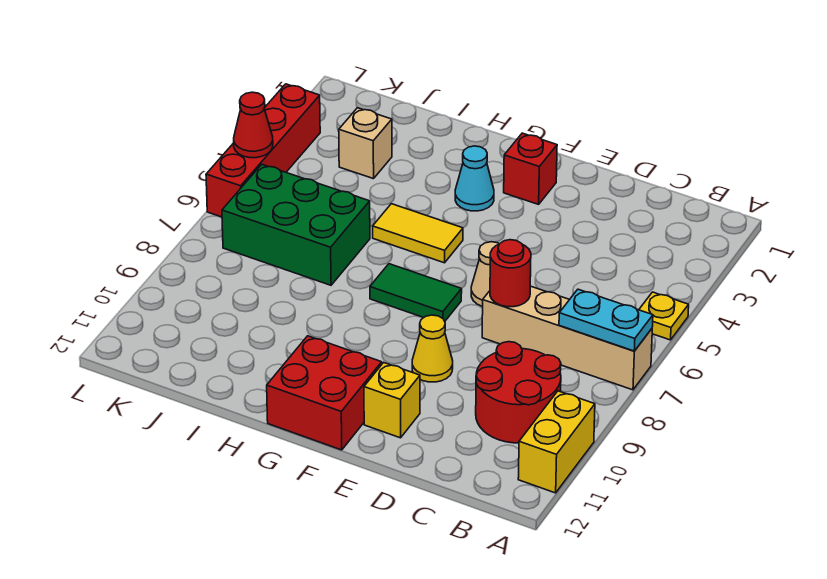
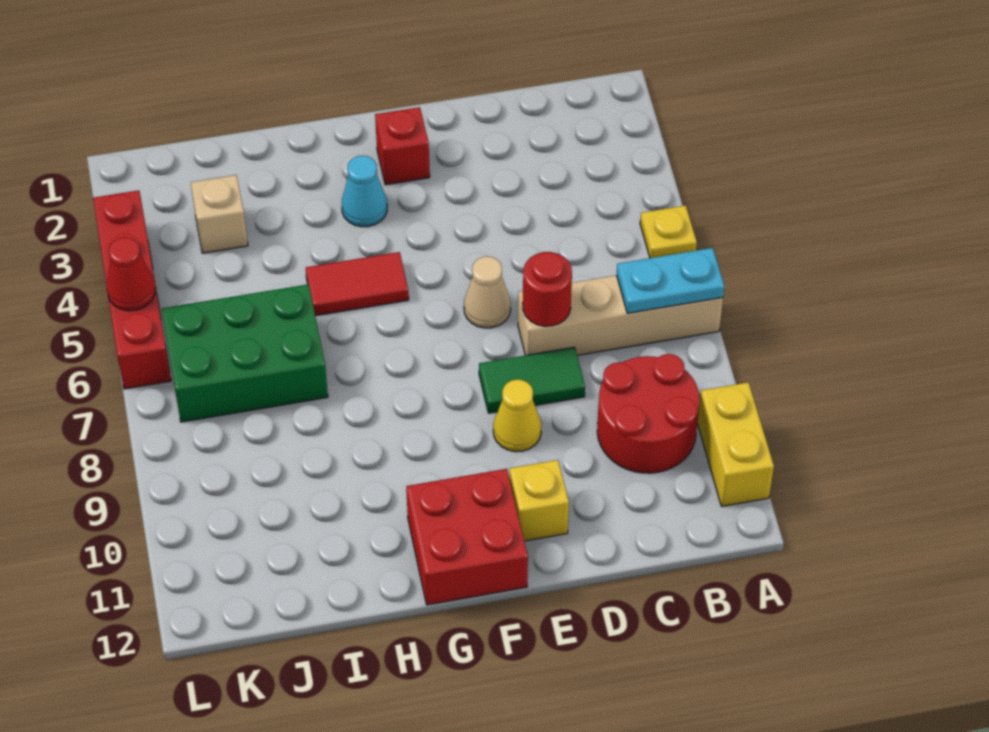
green tile F7:G7 level 1 -> green tile D8:E8 level 1
yellow tile G5:H5 level 1 -> red tile G5:H5 level 1

